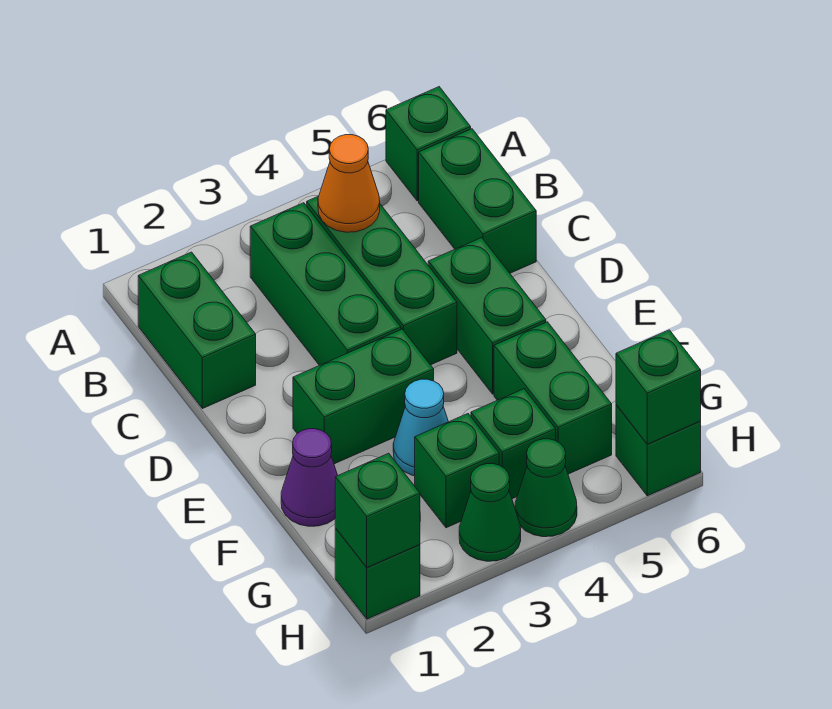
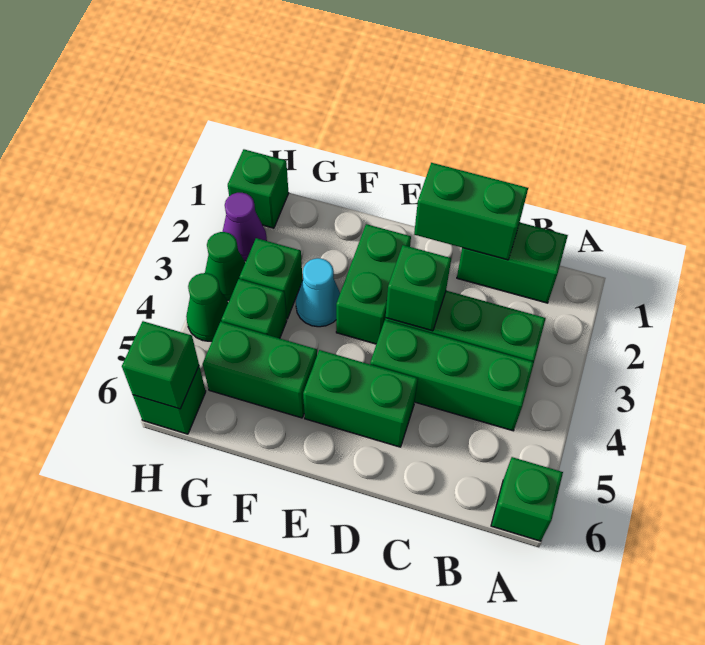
orange cone B4 level 2 -> none
green brick B6:C6 level 1 -> green brick C1:D1 level 2
purple cone F1 level 1 -> purple cone H2 level 1
green brick H1 level 2 -> green brick D3 level 2

